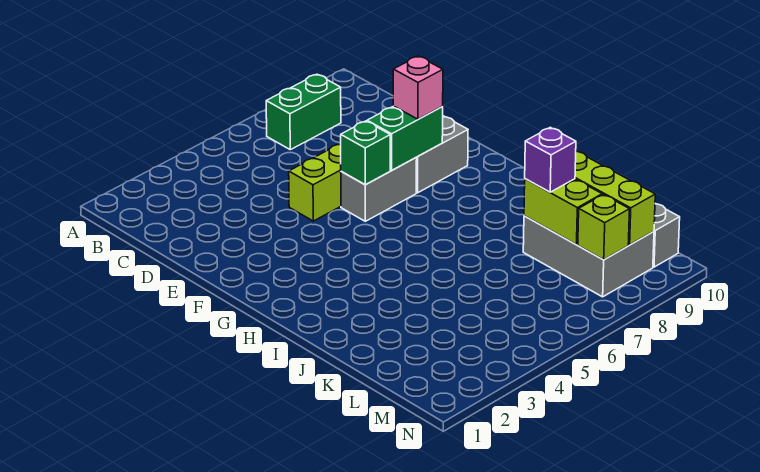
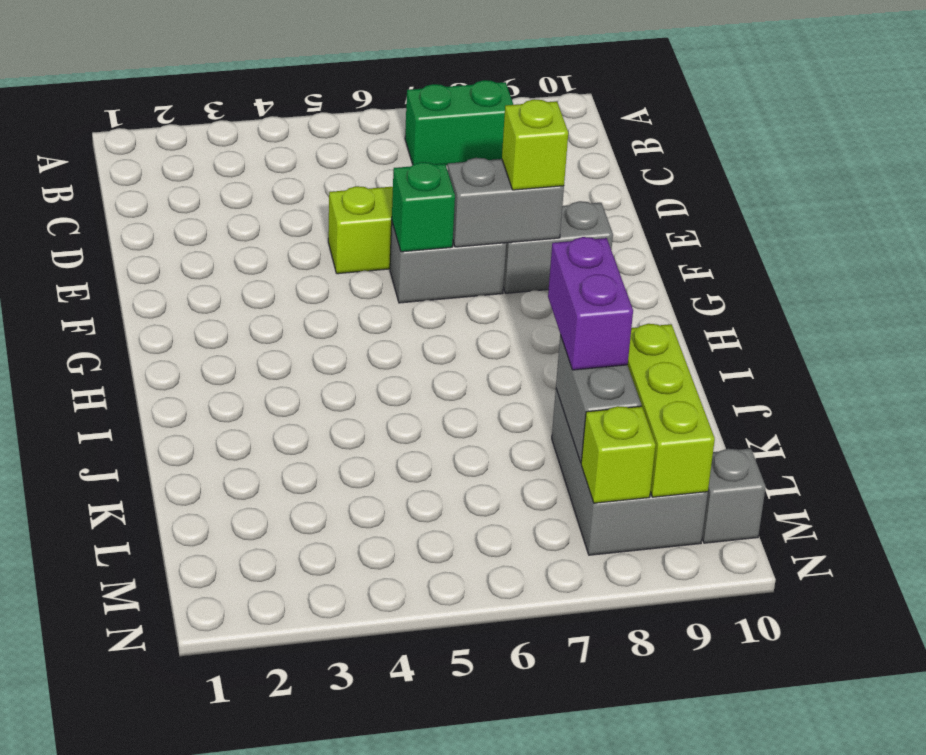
green brick F7:F8 level 2 -> grey brick F7:F8 level 2
pink brick F8 level 3 -> lime brick F8 level 3
lime brick K8:L8 level 2 -> grey brick K8:L8 level 2
purple brick K8 level 3 -> purple brick J8:K8 level 3

